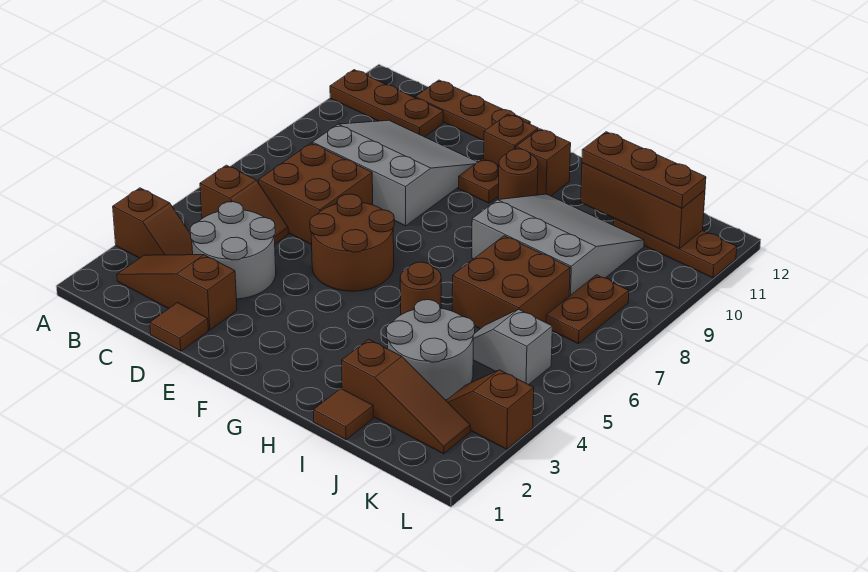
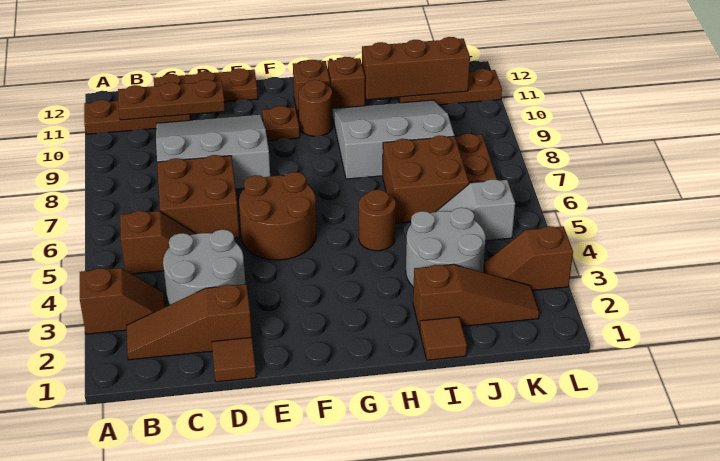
brown brick F11 level 1 -> brown brick H11 level 1
brown plate I11:K11 level 3 -> brown plate B11:D11 level 2

